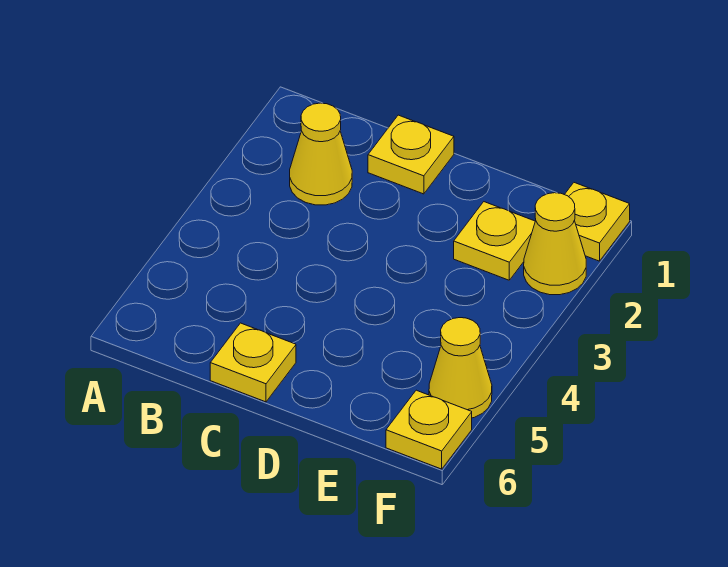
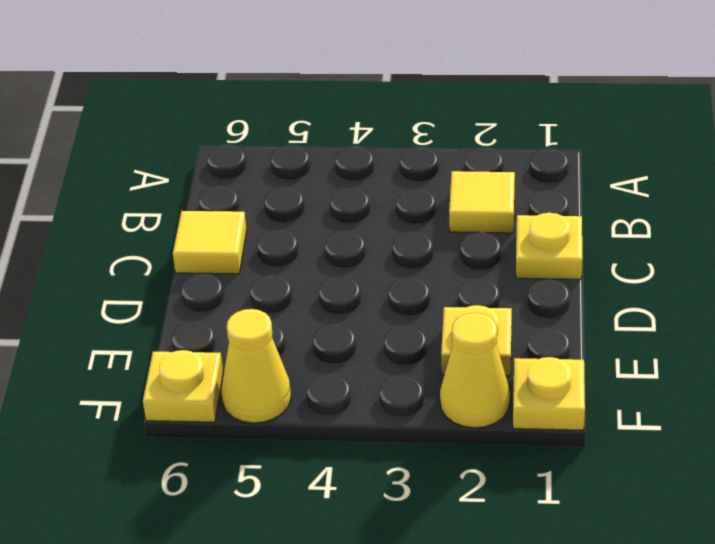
yellow cone B2 level 1 -> yellow tile B2 level 1
yellow plate C6 level 1 -> yellow tile C6 level 1

